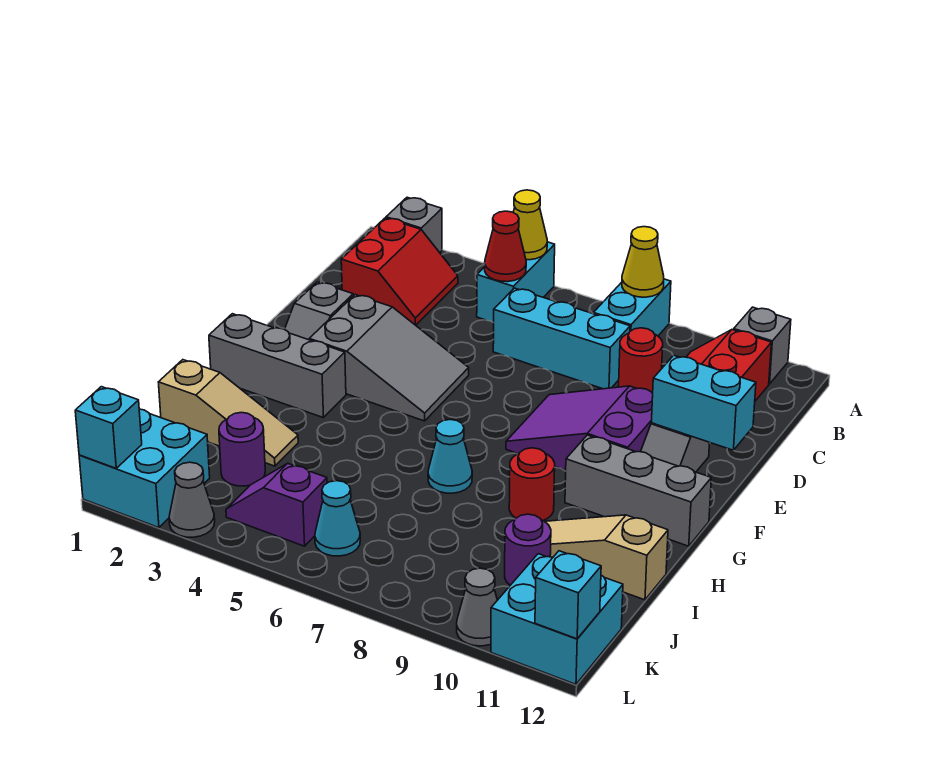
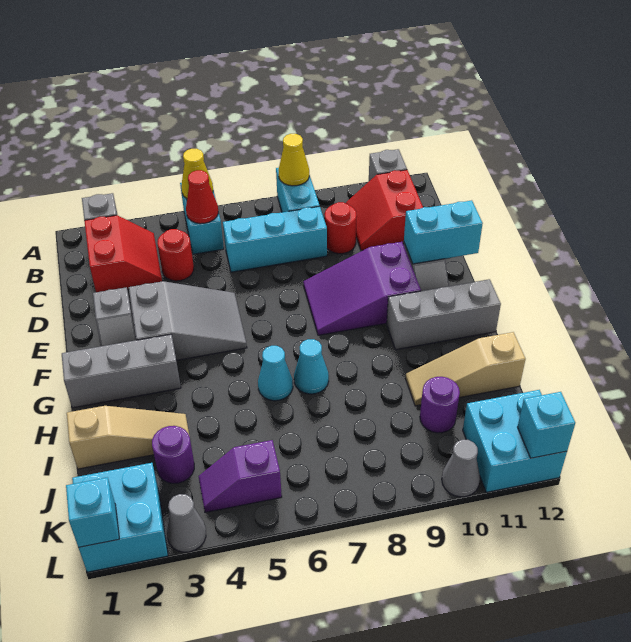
red round brick H9 level 1 -> red round brick C4 level 1
cyan cone K6 level 1 -> cyan cone H6 level 1

